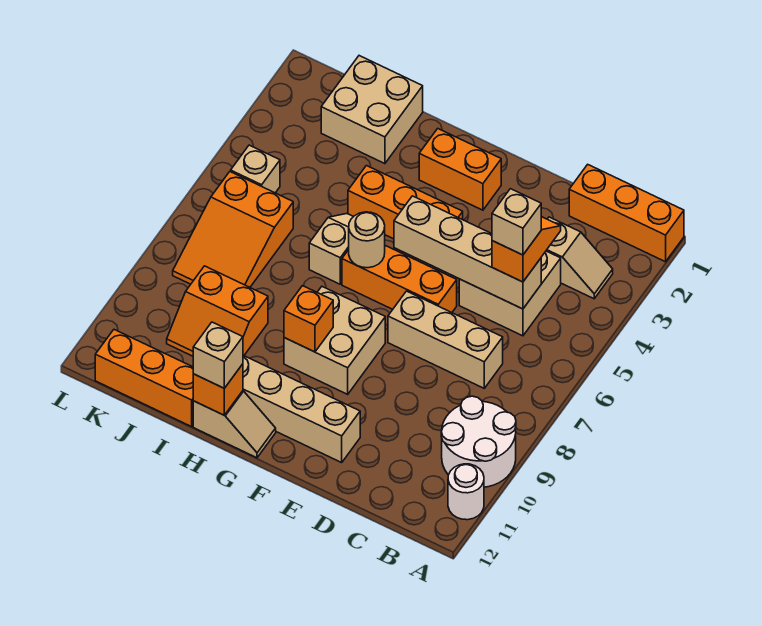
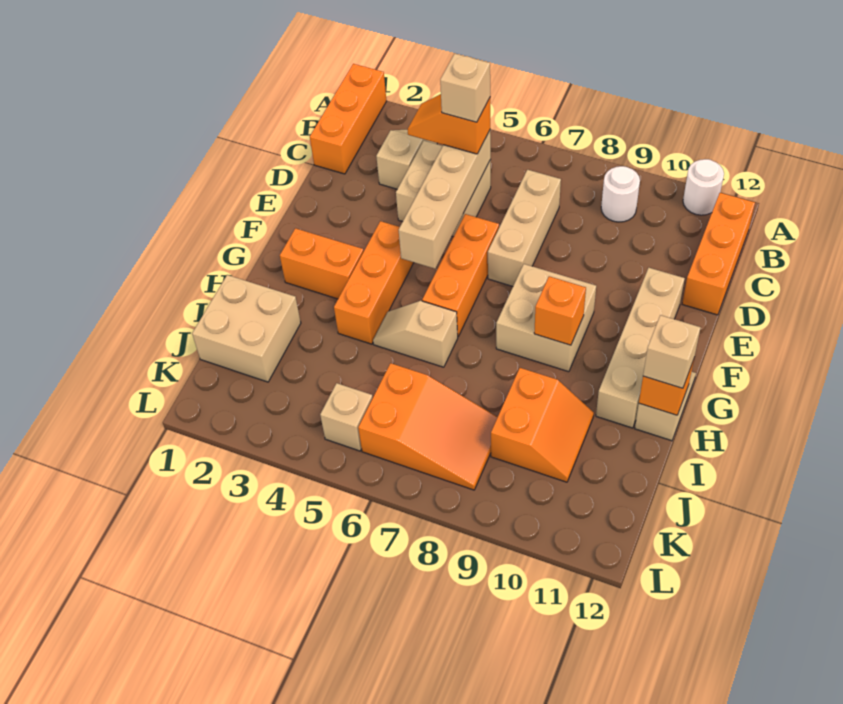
white round brick A9:B10 level 1 -> white round brick B9 level 1
orange brick F2:G2 level 1 -> orange brick G2:G3 level 1
tan round brick G6 level 2 -> none
orange brick I12:K12 level 1 -> orange brick B12:D12 level 1

